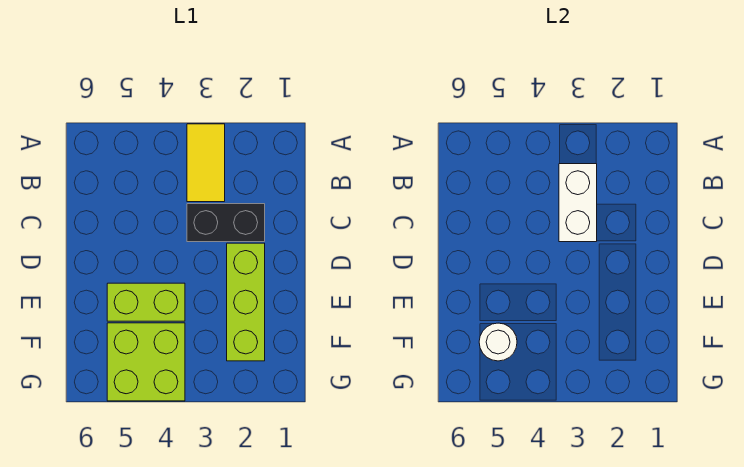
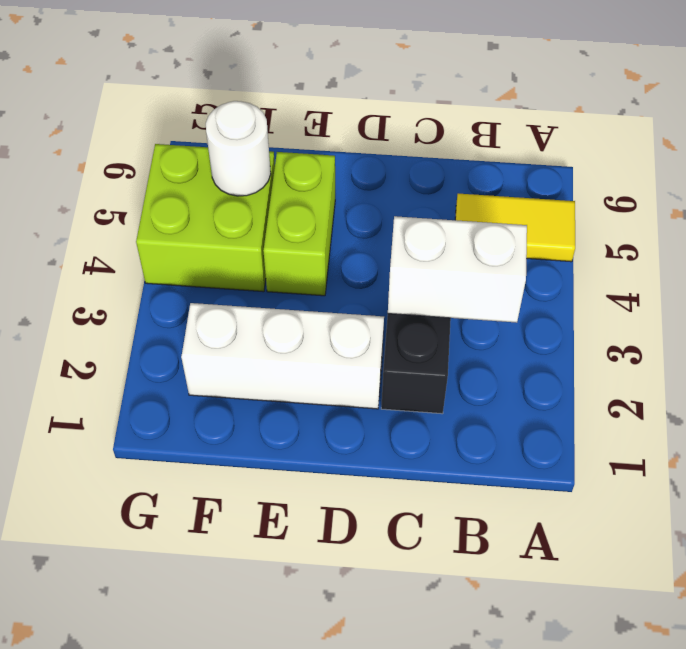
yellow tile A3:B3 level 1 -> yellow tile A5:B5 level 1
lime brick D2:F2 level 1 -> white brick D2:F2 level 1

